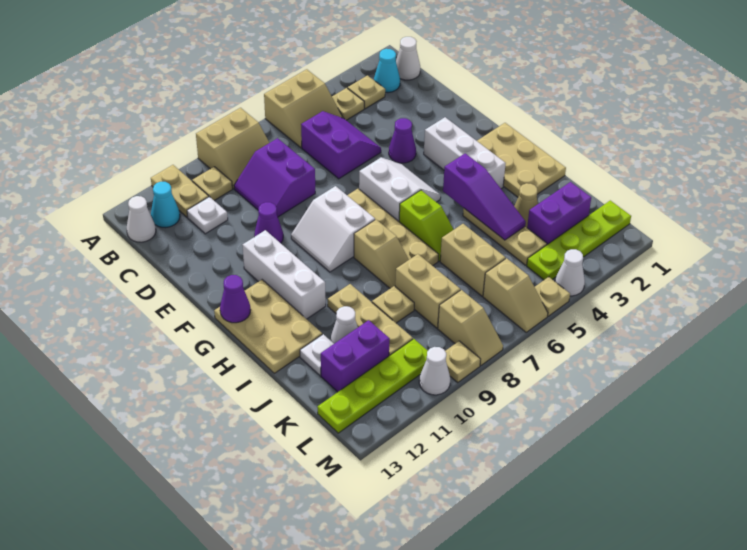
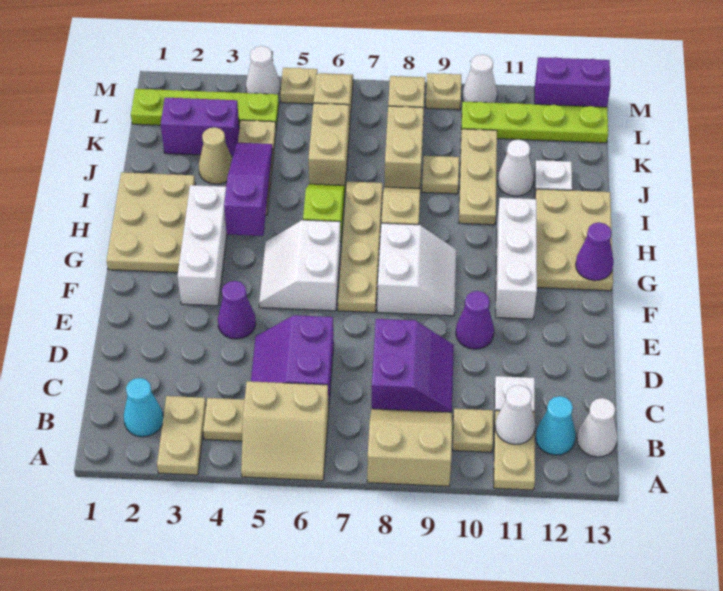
tan slope A5:B6 level 1 top A -> tan slope A5:B6 level 1 top B
white cone B1 level 1 -> white cone B11 level 2
tan plate B3 level 1 -> tan plate A3:B3 level 1
purple brick K11:K12 level 1 -> purple brick M12:M13 level 1

